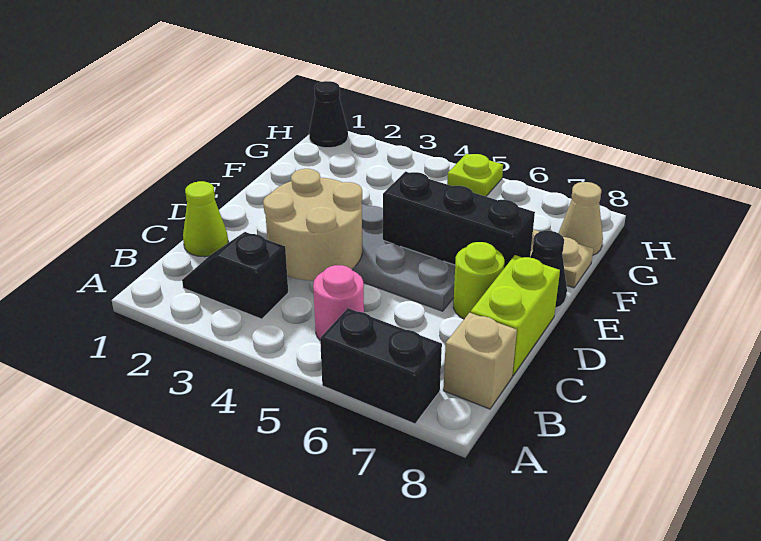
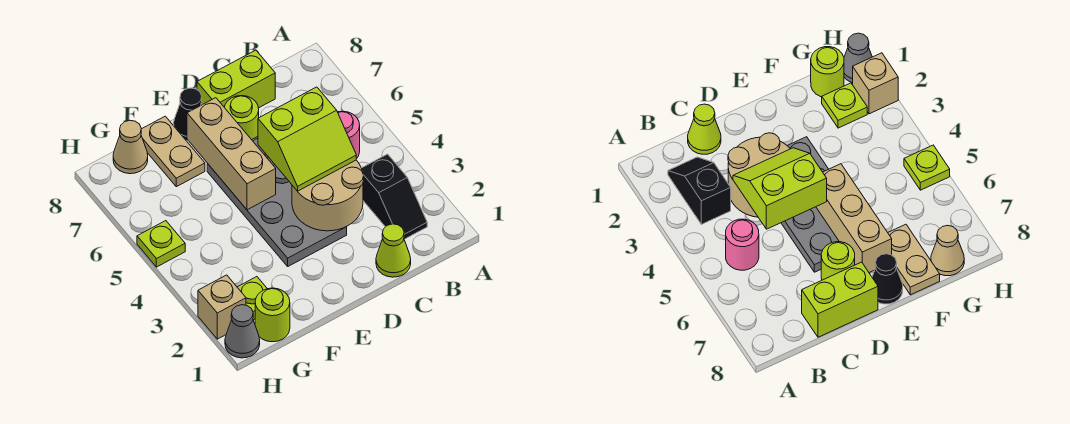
black brick A6:A7 level 1 -> none
tan brick B8 level 1 -> tan brick H2 level 1
none -> lime slope C4:D5 level 3 top 5
black brick E5:E7 level 2 -> tan brick E5:E7 level 2
none -> lime round brick G1 level 1
none -> lime plate G2 level 1
black cone H1 level 1 -> grey cone H1 level 1

